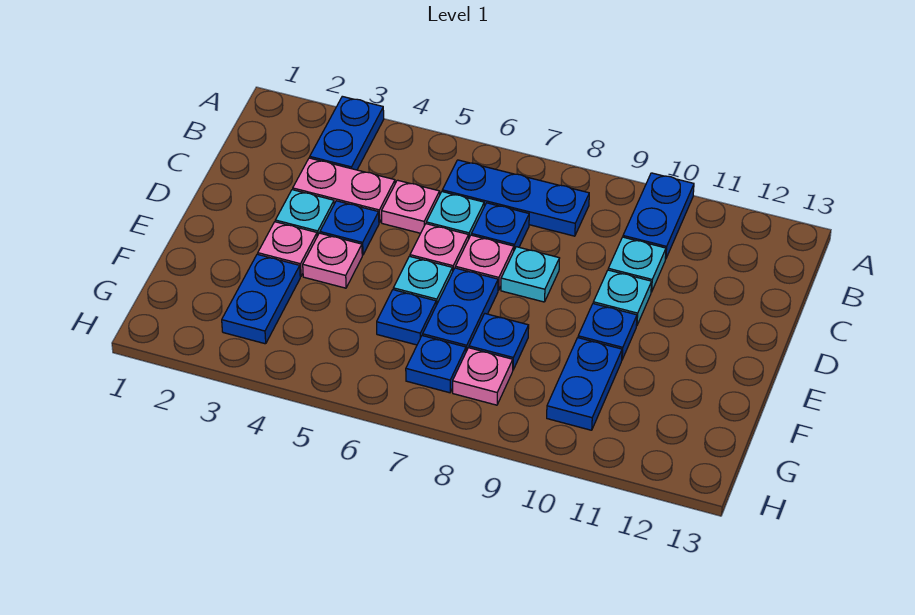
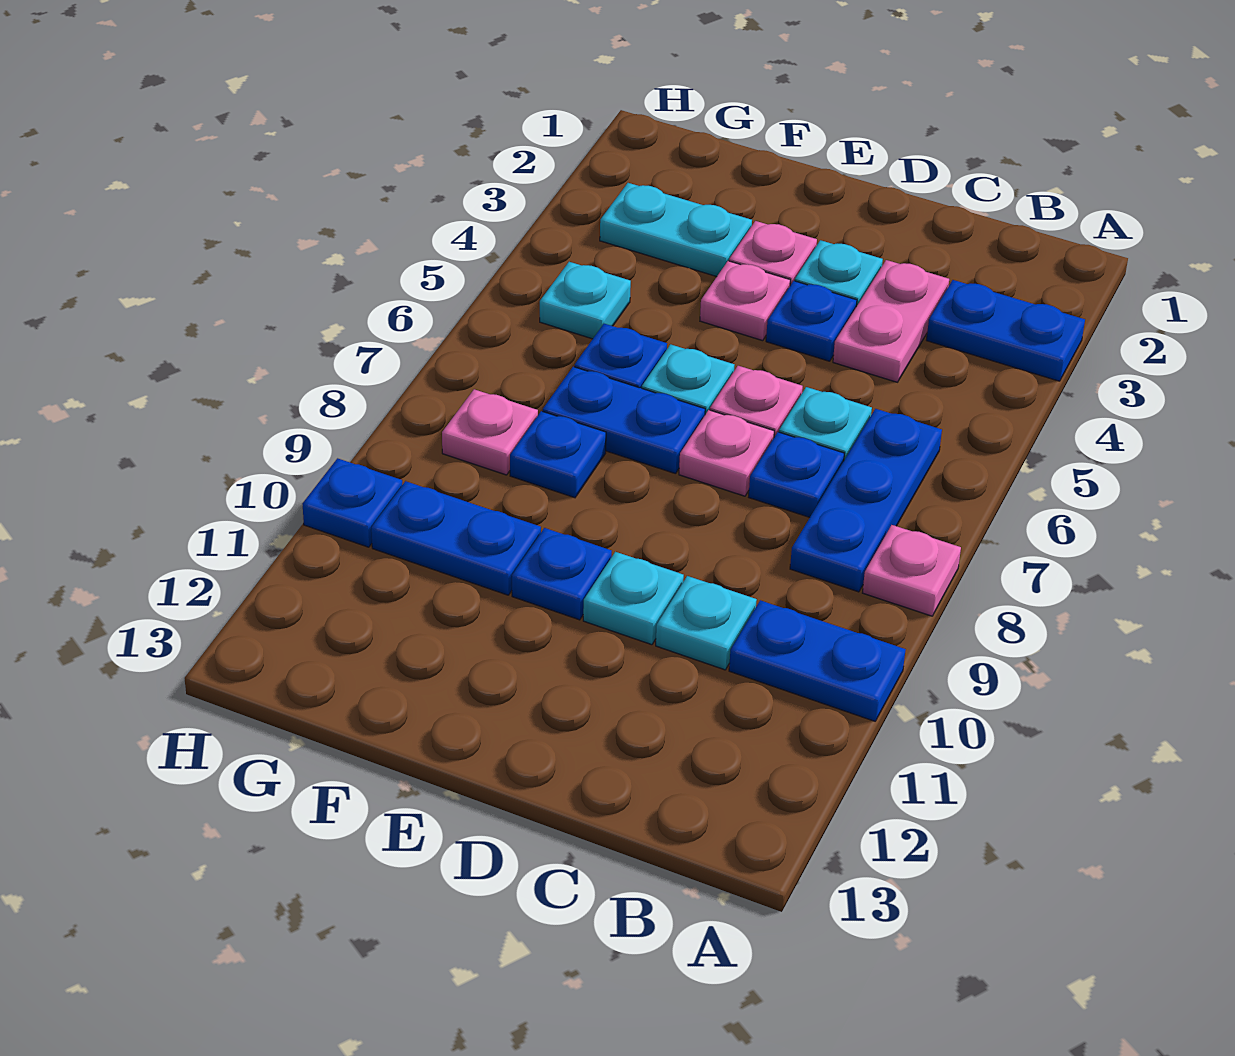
pink plate C5 level 1 -> pink plate A8 level 1
cyan plate D8 level 1 -> cyan plate G5 level 1
blue plate F3:G3 level 1 -> cyan plate F3:G3 level 1
blue plate G7 level 1 -> blue plate H10 level 1

